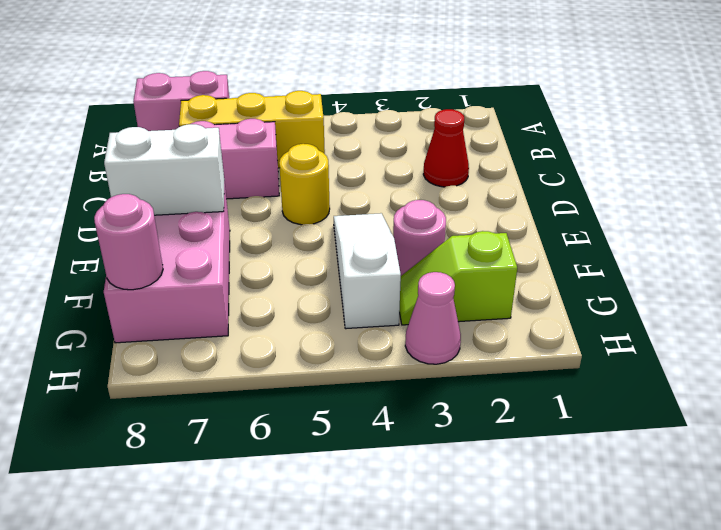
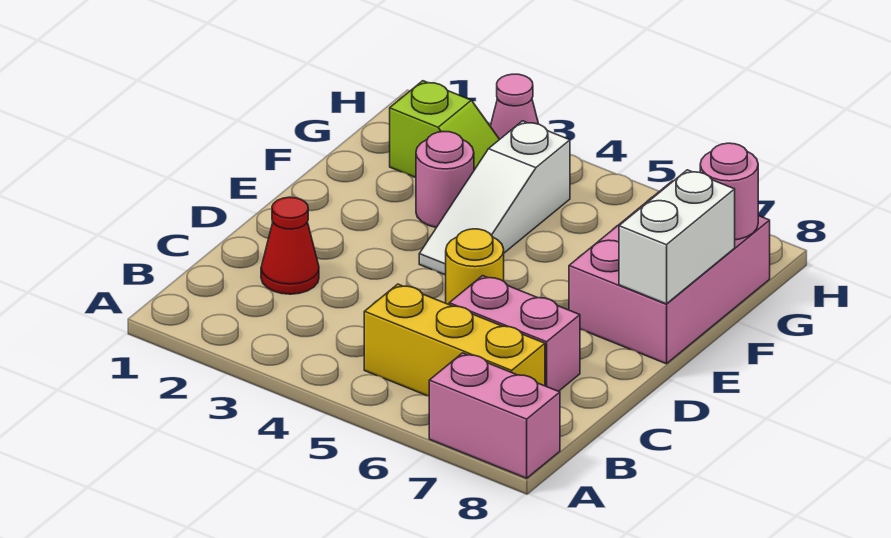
white brick E7:E8 level 2 -> white brick E8:F8 level 2

